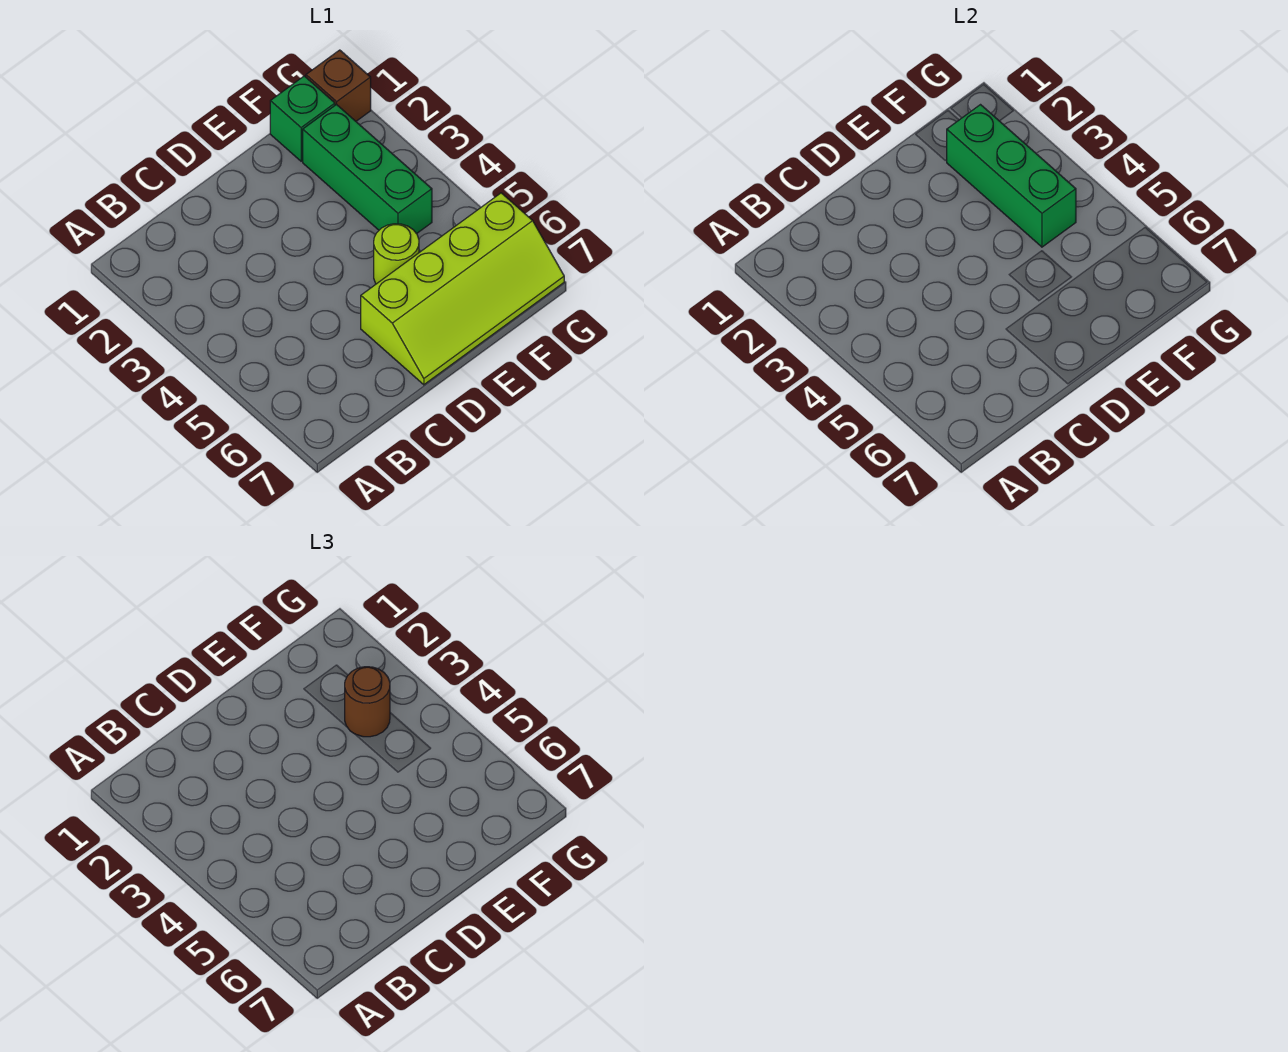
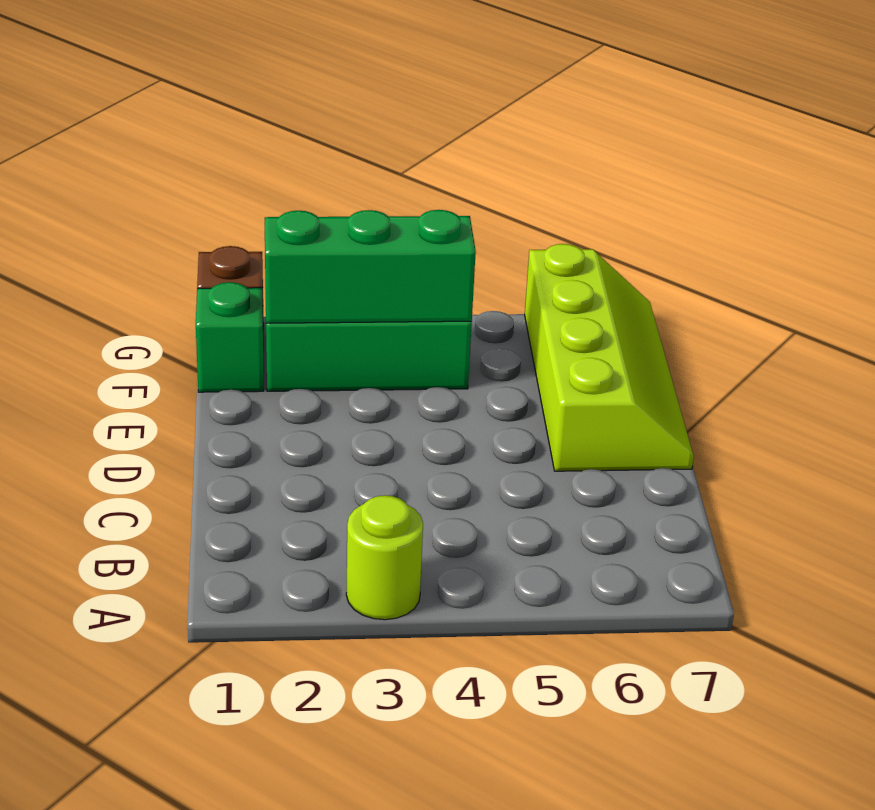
lime round brick E5 level 1 -> lime round brick A3 level 1
brown round brick F3 level 3 -> none

